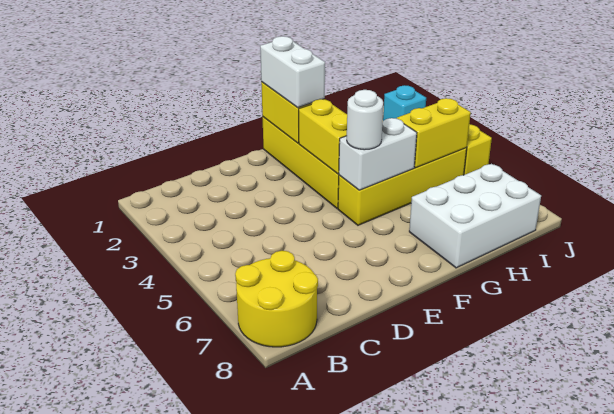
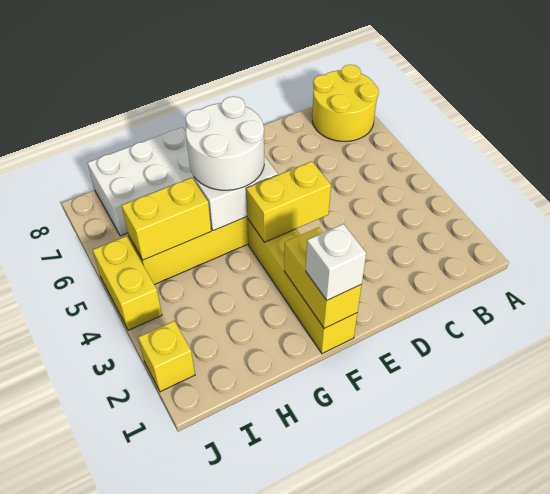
white brick F1:F2 level 3 -> white brick F1 level 3
yellow brick F3:F4 level 2 -> yellow brick E4:F4 level 2
white round brick F5 level 3 -> white round brick F5:G6 level 3
cyan brick J2 level 1 -> yellow brick J2 level 1

